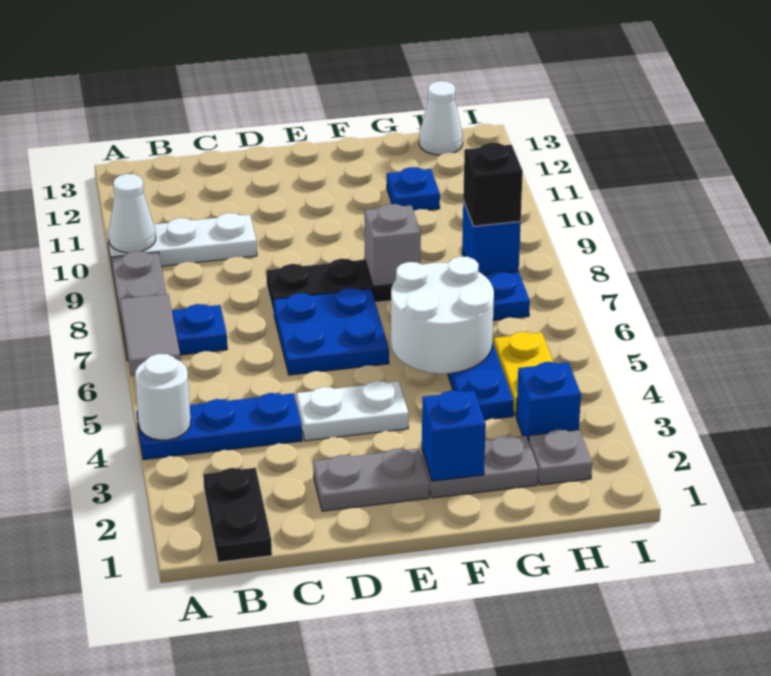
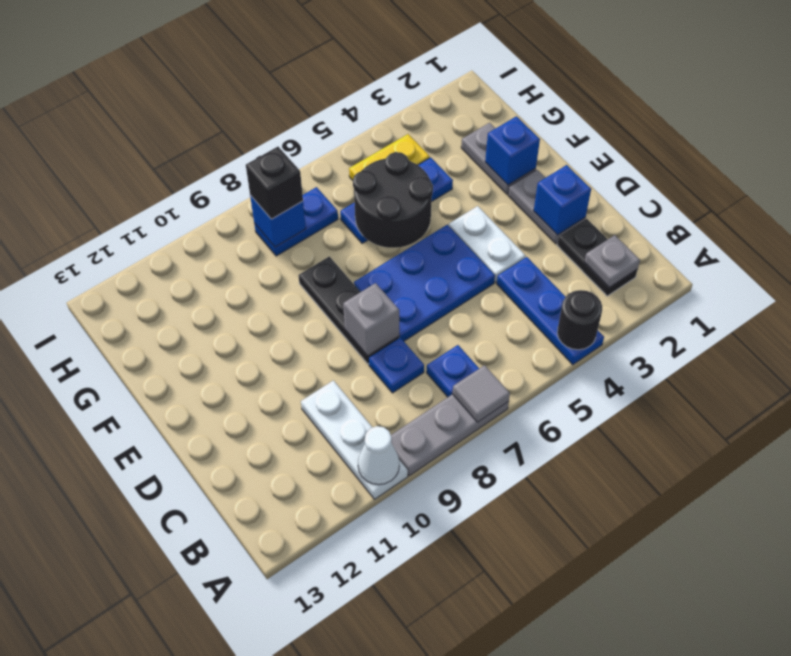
white round brick A4 level 2 -> black round brick A4 level 2
grey tile A6:A7 level 2 -> grey tile A7 level 2
black plate B1:B2 level 1 -> black plate B2:C2 level 1
blue plate D6:E7 level 1 -> blue plate D5:E7 level 1
white round brick F5:G6 level 2 -> black round brick F5:G6 level 2
grey brick F8 level 2 -> grey brick D8 level 2
blue plate G11 level 1 -> blue plate C8 level 1
grey plate H2 level 1 -> grey plate B2 level 2
blue brick H3 level 1 -> blue brick D2 level 2
white cone H13 level 1 -> none

